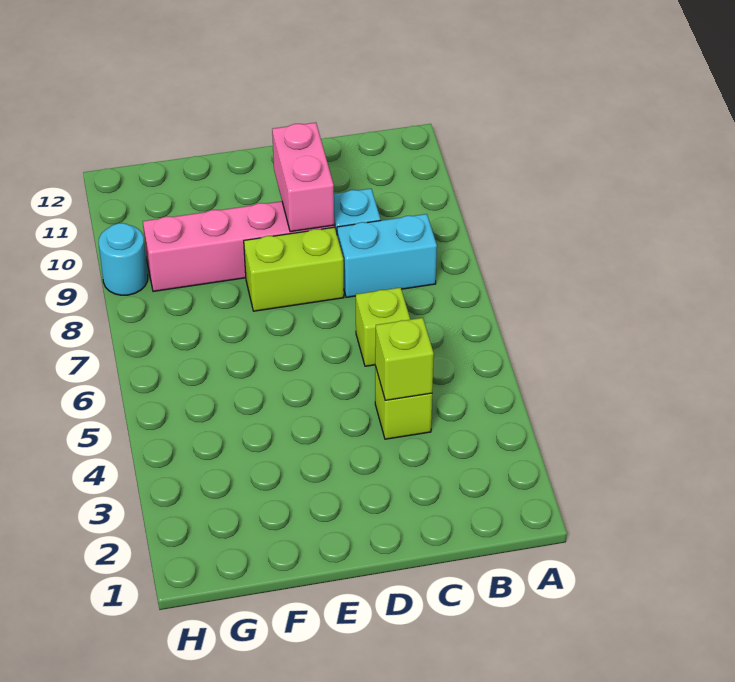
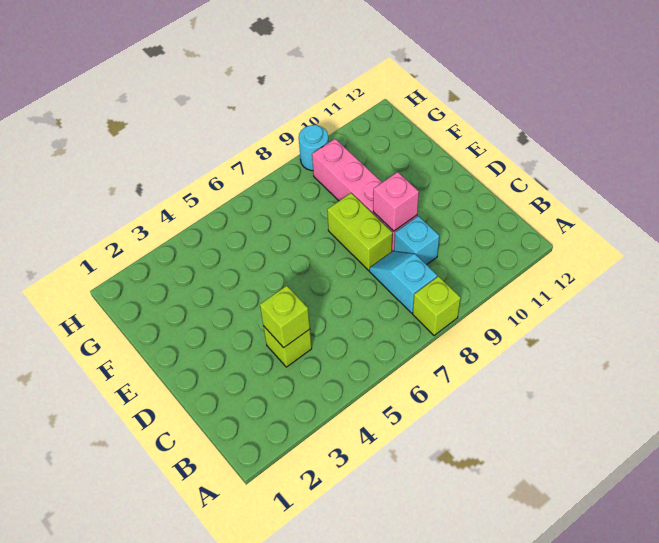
cyan brick B8:C8 level 1 -> cyan slope B8:C8 level 1 top B
lime brick C6 level 1 -> lime brick A8 level 1
pink brick D9:D10 level 2 -> pink brick D9 level 2

